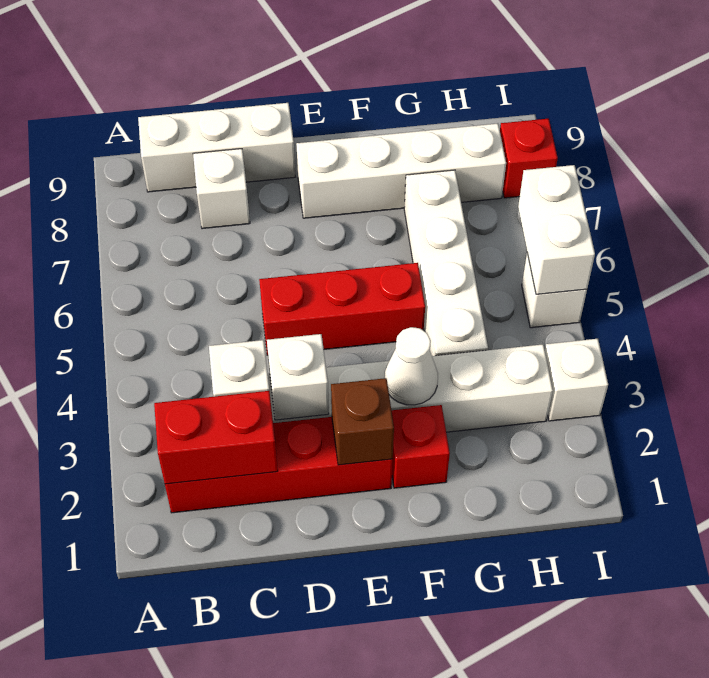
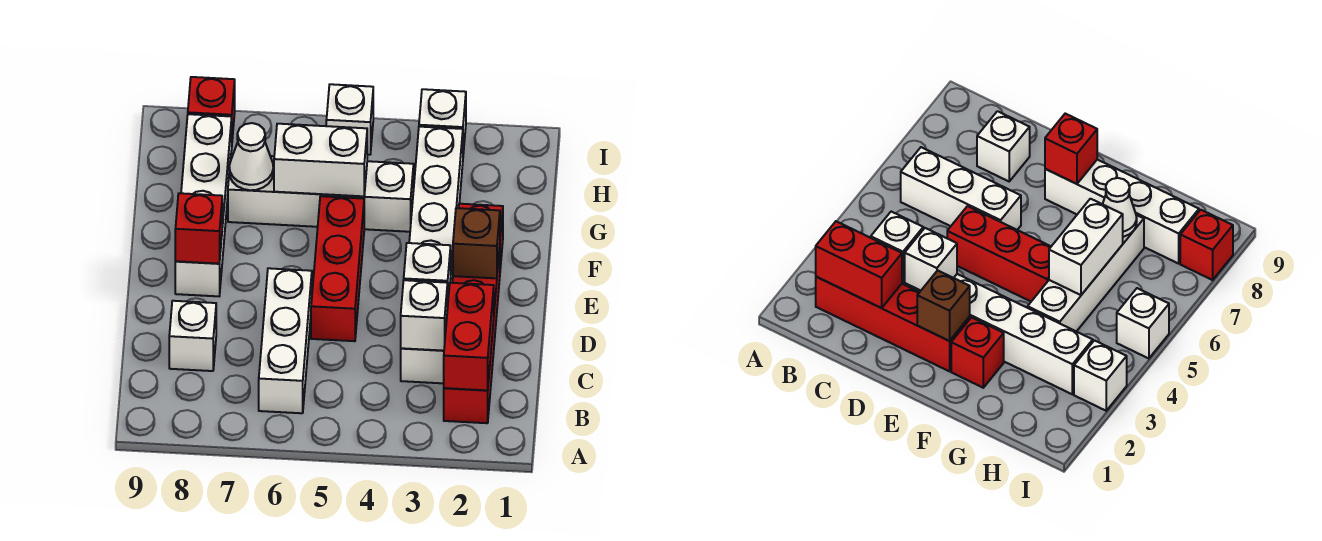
white brick B9:D9 level 1 -> white brick B6:D6 level 1
none -> red brick E8 level 2
white cone F3 level 2 -> white cone G7 level 2
white brick I5:I6 level 2 -> white brick G5:G6 level 2

